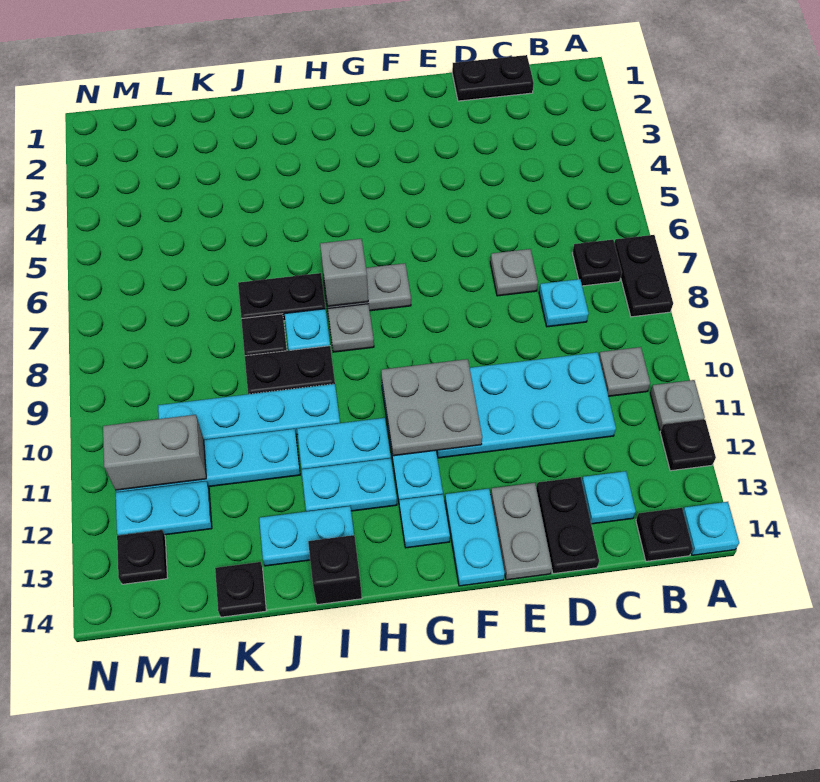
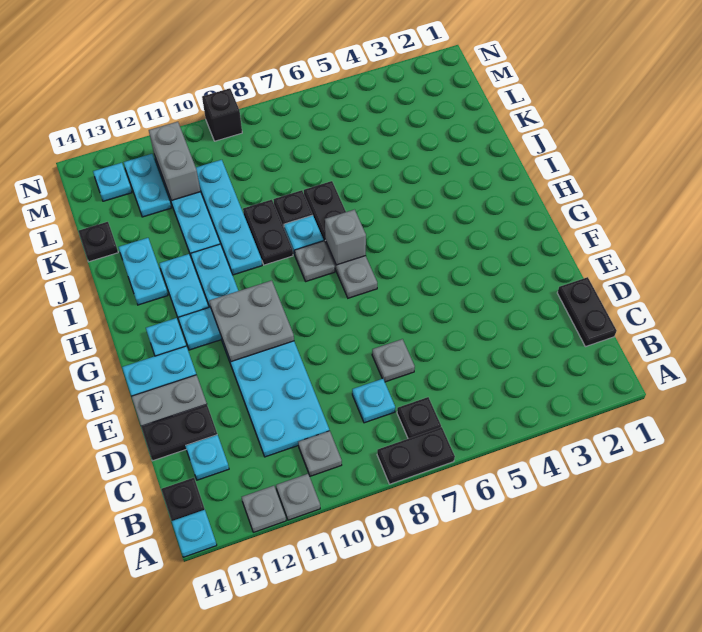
black plate A12 level 1 -> grey plate A12 level 1
black brick I14 level 1 -> black brick N9 level 1
black plate M13 level 1 -> cyan plate M13 level 1

